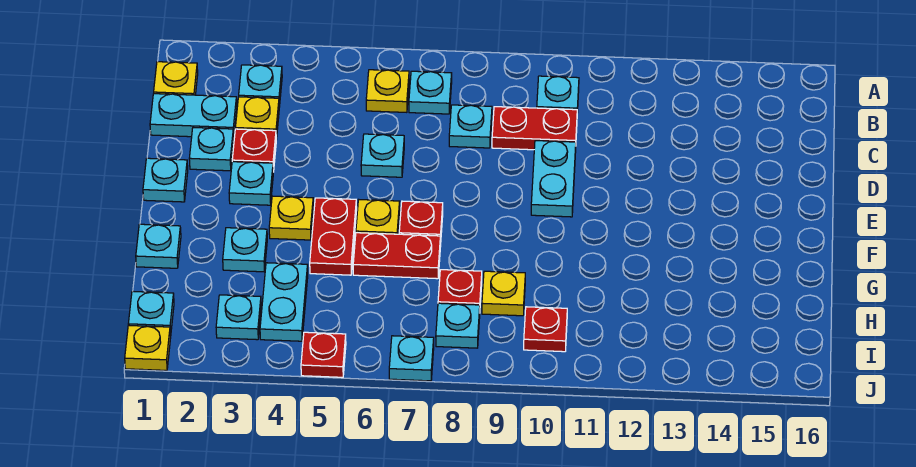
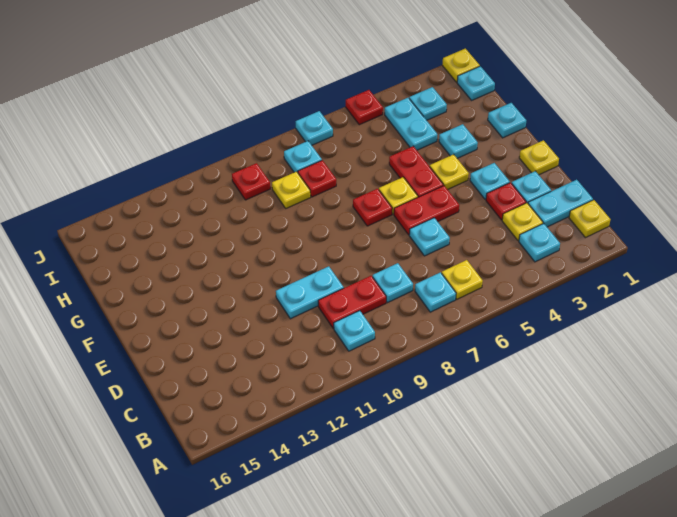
cyan plate D10:E10 level 1 -> cyan plate D10:D11 level 1
cyan plate E1 level 1 -> yellow plate E1 level 1
red plate G6:G7 level 1 -> red plate E5:E6 level 1

